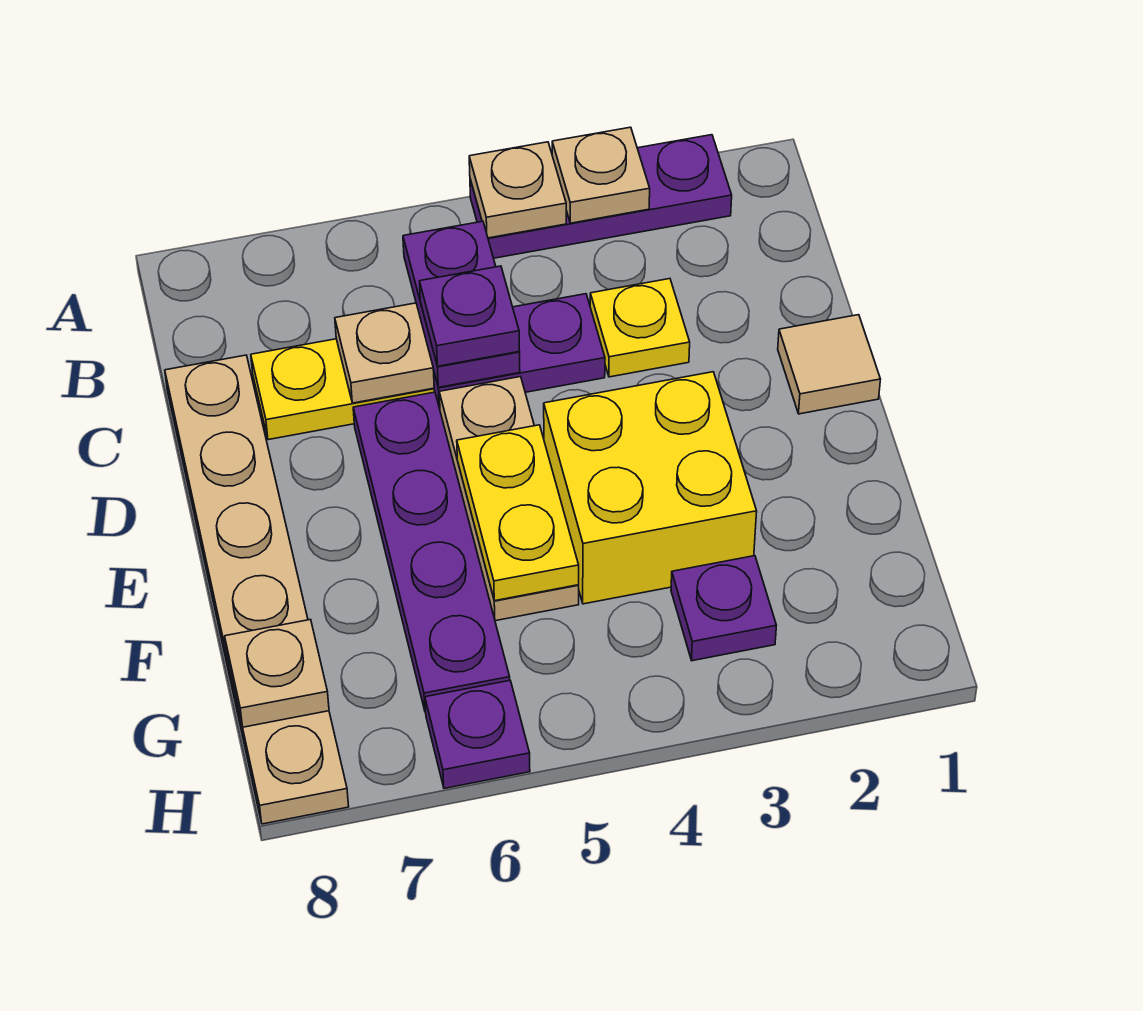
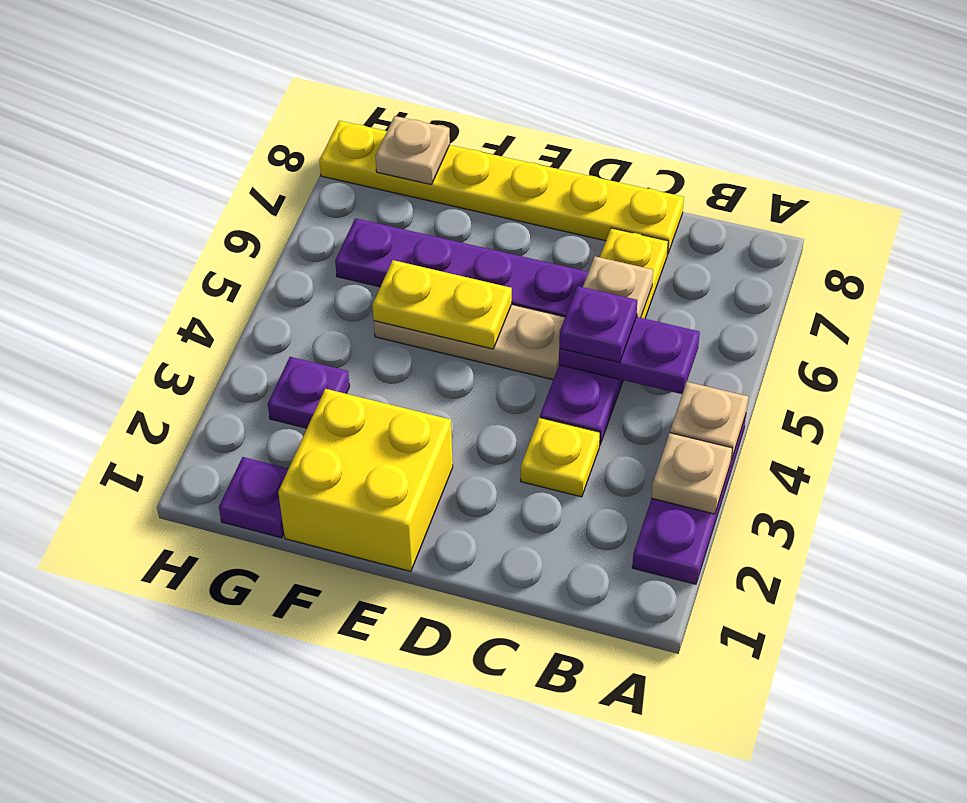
tan plate C8:H8 level 1 -> yellow plate C8:H8 level 1
tan tile D1 level 1 -> none
yellow brick E3:F4 level 1 -> yellow brick E1:F2 level 1
purple plate H6 level 1 -> purple plate G1 level 1

